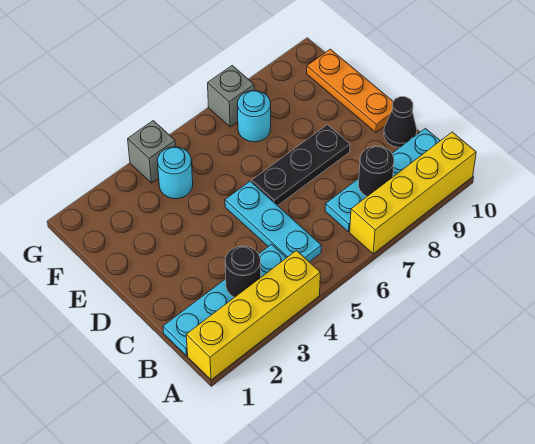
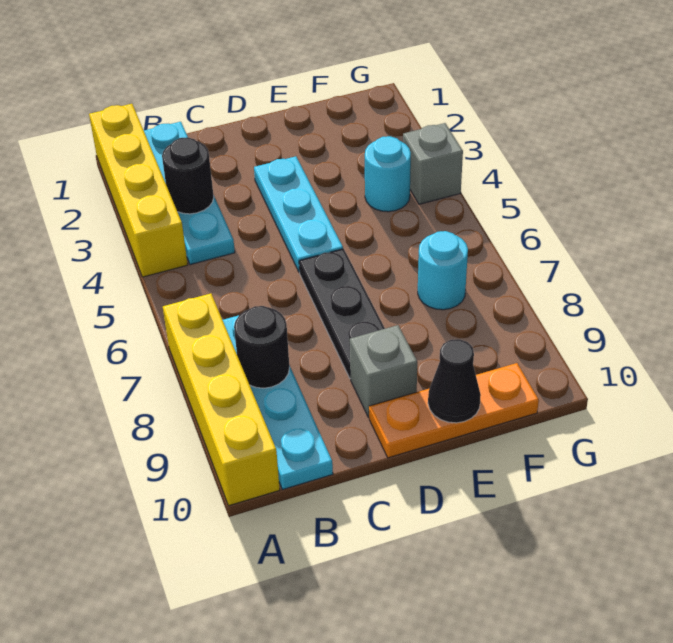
cyan plate B5:D5 level 1 -> cyan plate D3:D5 level 1
black cone C10 level 1 -> black cone E10 level 2
grey brick G7 level 1 -> grey brick D9 level 1

